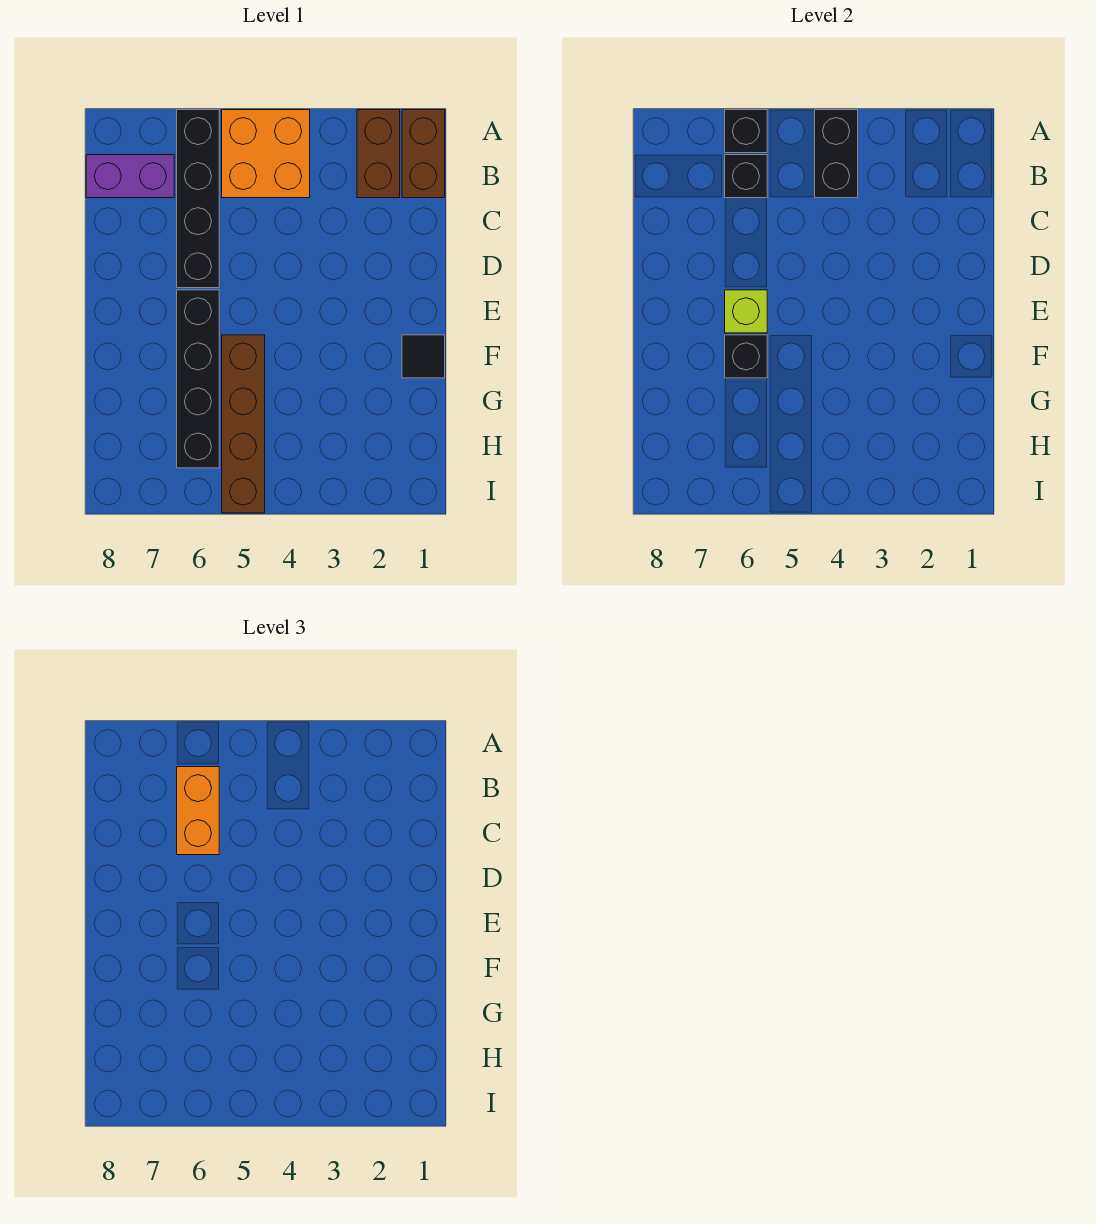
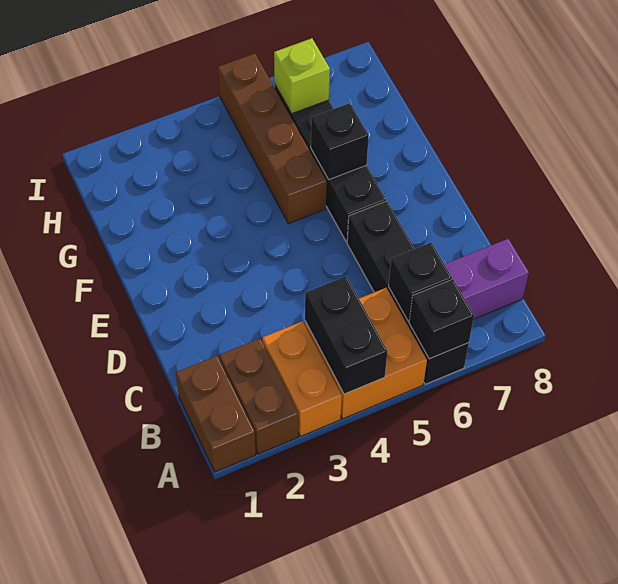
orange brick B6:C6 level 3 -> orange brick A3:B3 level 1
lime brick E6 level 2 -> lime brick H6 level 2
black tile F1 level 1 -> none

